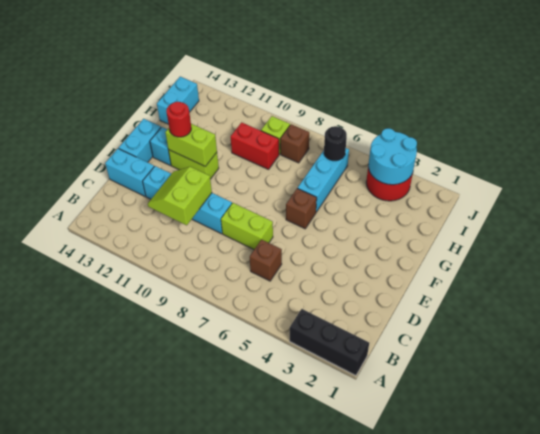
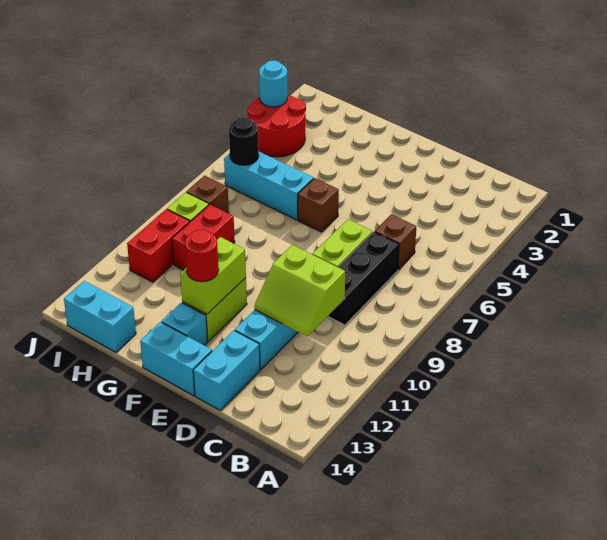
black brick A1:A3 level 1 -> black brick C7:C9 level 1
cyan round brick I3:J4 level 2 -> cyan round brick J3 level 2
none -> red brick I10:I11 level 1

